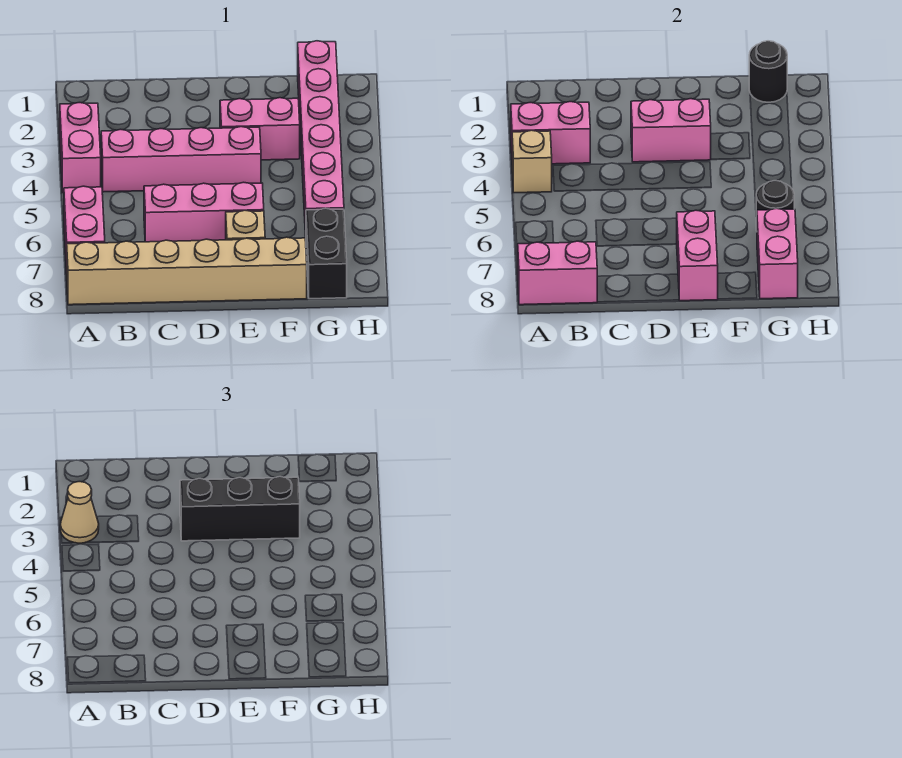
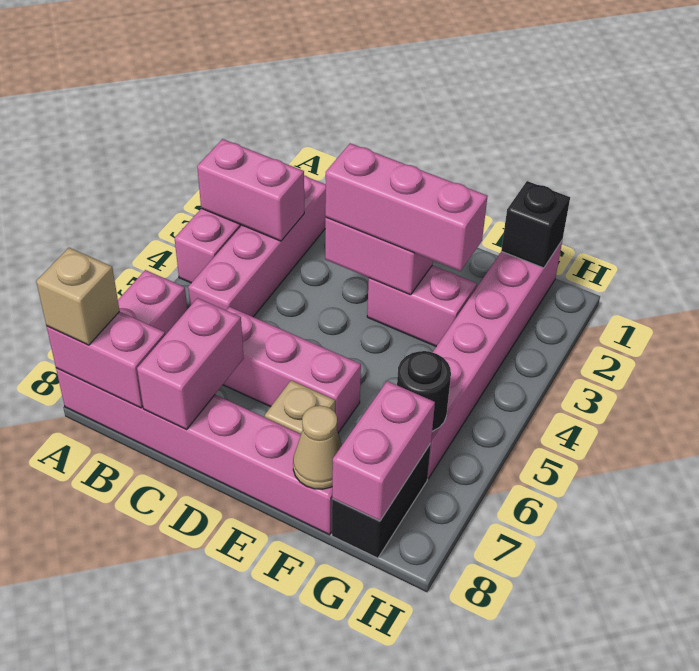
tan cone A3 level 3 -> tan cone F8 level 2
tan brick A4 level 2 -> tan brick A8 level 3
tan brick A8:F8 level 1 -> pink brick A8:F8 level 1
pink brick B4:E4 level 1 -> pink brick B2:B5 level 1
black brick D3:F3 level 3 -> pink brick D3:F3 level 3
pink brick E7:E8 level 2 -> pink brick C7:C8 level 2
black round brick G1 level 2 -> black brick G1 level 2

